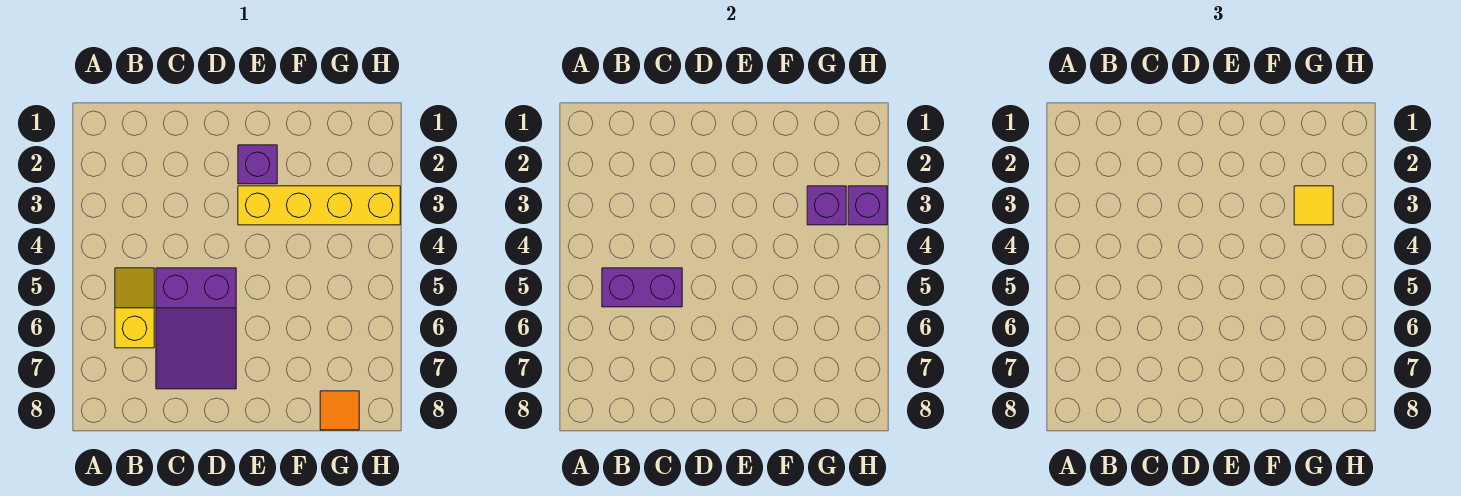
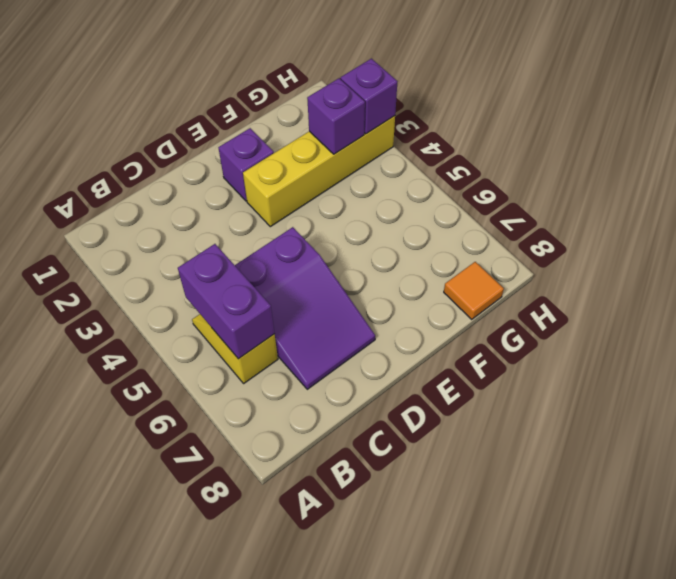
purple brick B5:C5 level 2 -> purple brick B5:B6 level 2
yellow tile G3 level 3 -> none

